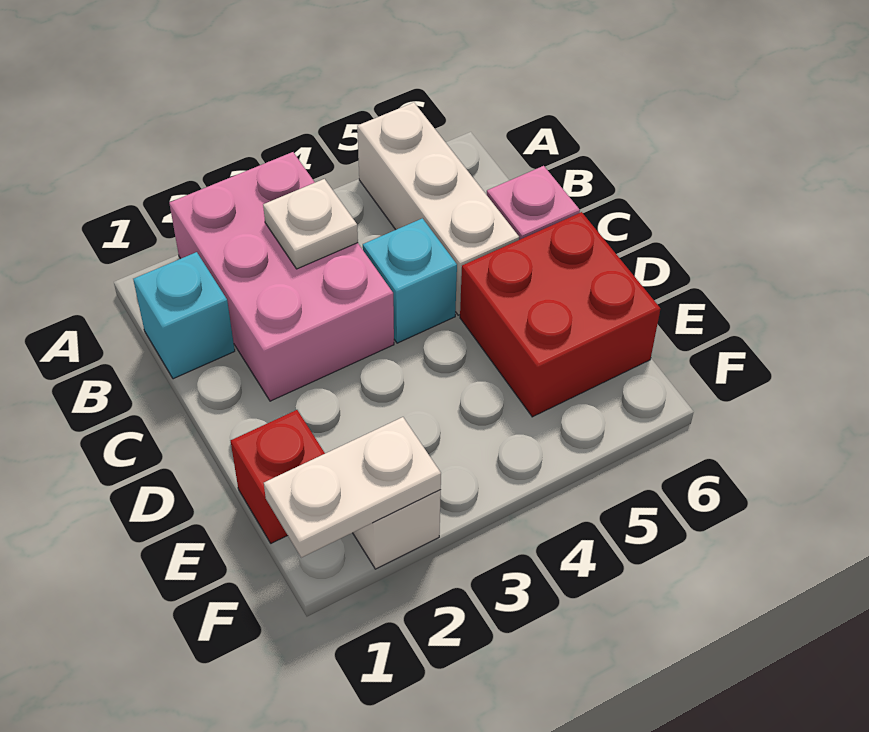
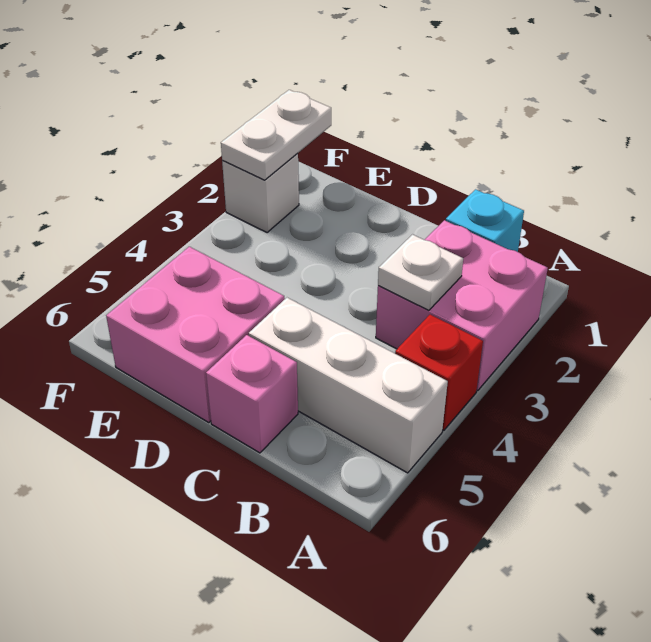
pink brick A2:C3 level 1 -> pink brick A2:B3 level 1
cyan brick C4 level 1 -> none
red brick D5:E6 level 1 -> pink brick D5:E6 level 1
red brick E1 level 1 -> red brick A4 level 1

